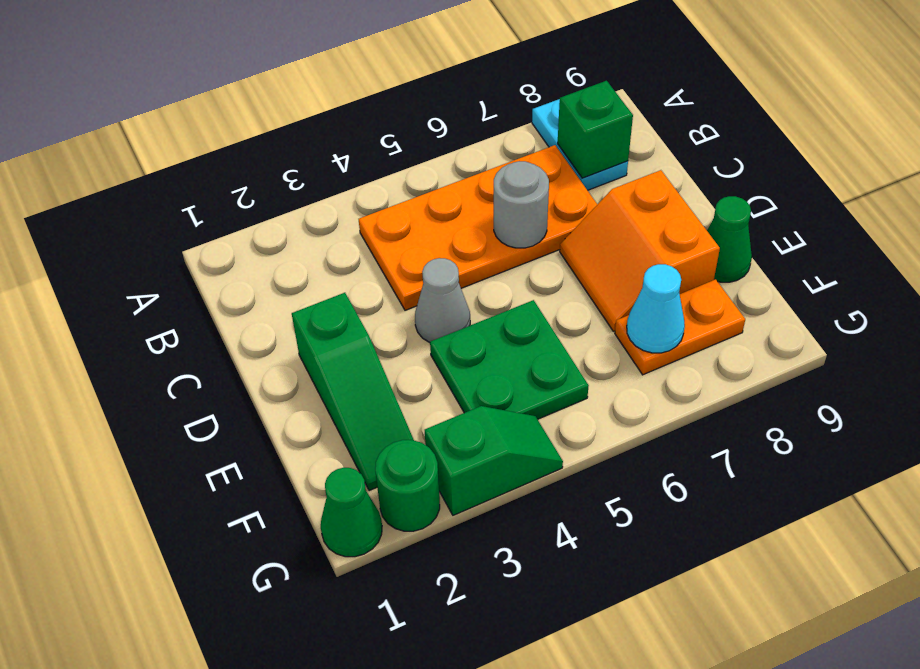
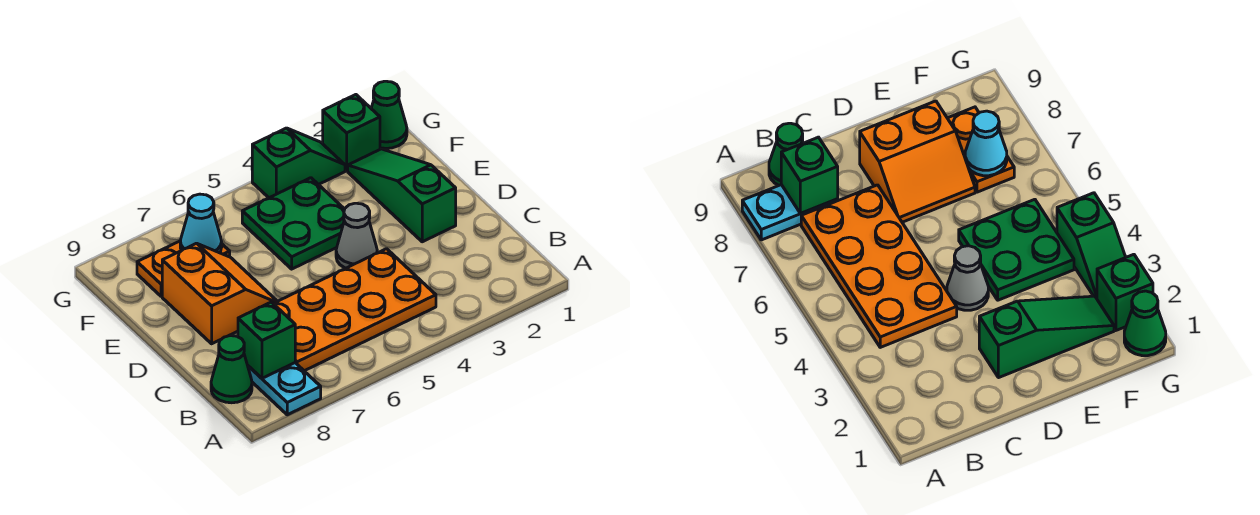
grey round brick C6 level 2 -> none
green cone E9 level 1 -> green cone B9 level 1
green round brick G2 level 1 -> green brick G2 level 1
green slope G3:G4 level 1 top 3 -> green slope G3:G4 level 1 top 4

